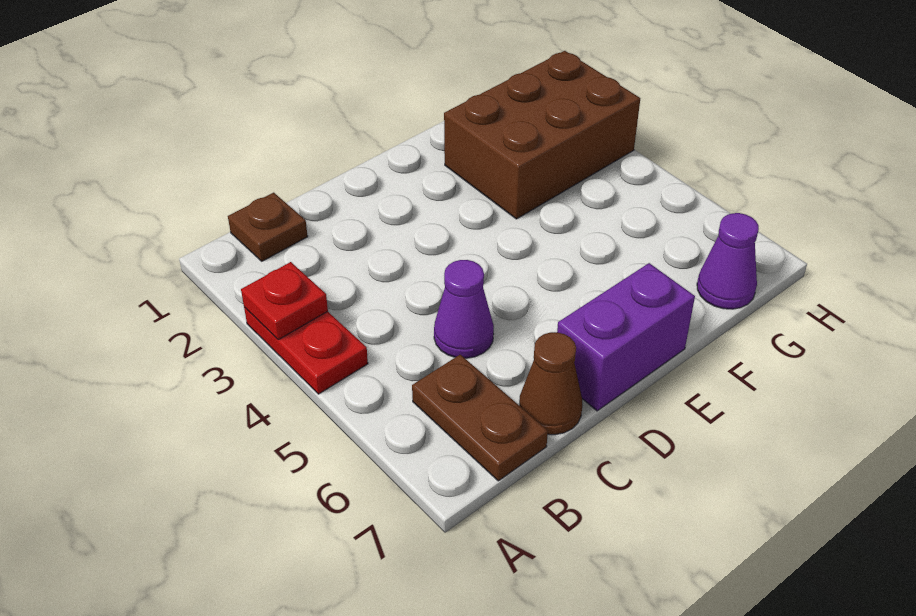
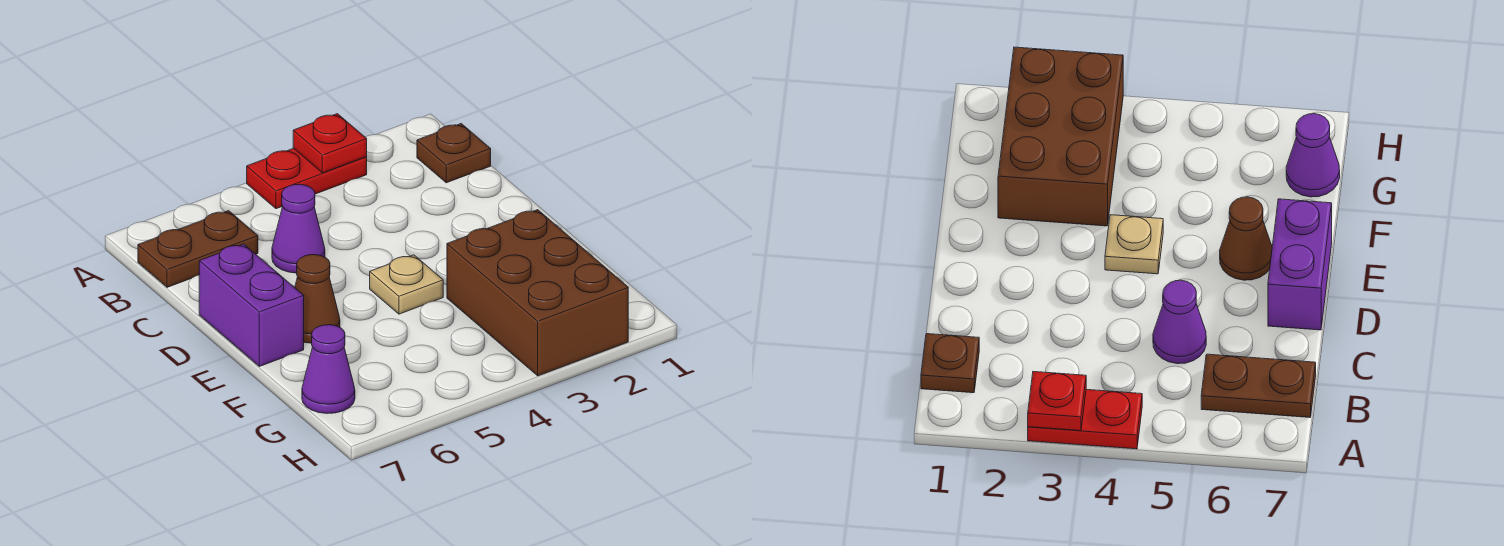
brown cone C7 level 1 -> brown cone E6 level 1
none -> tan plate E4 level 1

